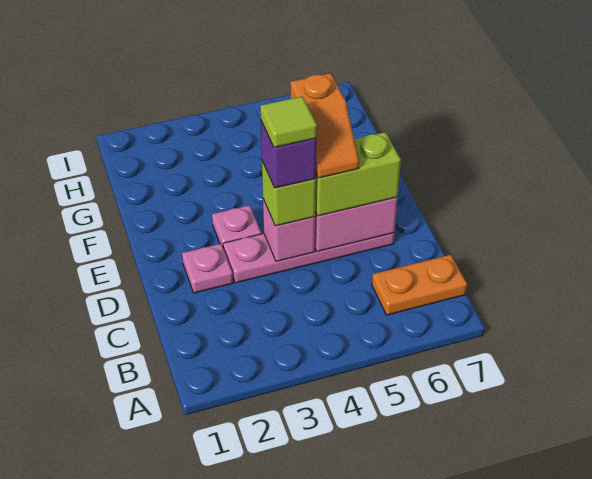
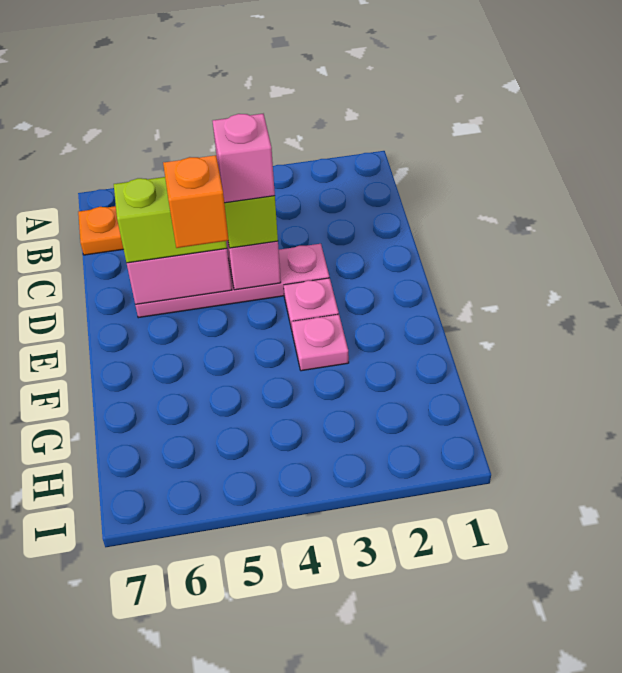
pink plate D2 level 1 -> pink plate F3 level 1
purple brick D4 level 4 -> pink brick D4 level 4
lime tile D4 level 5 -> none

